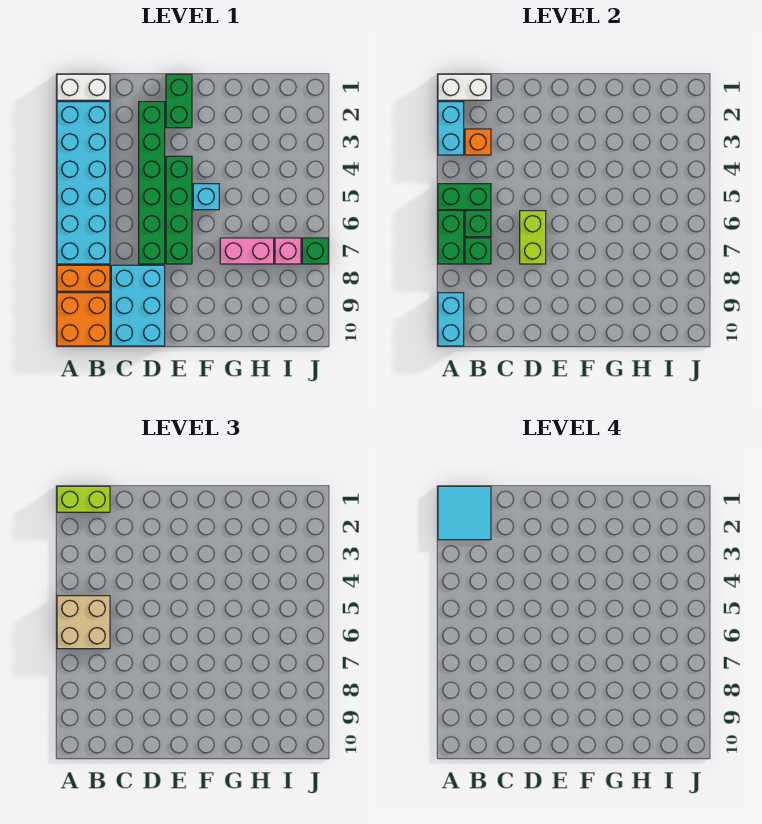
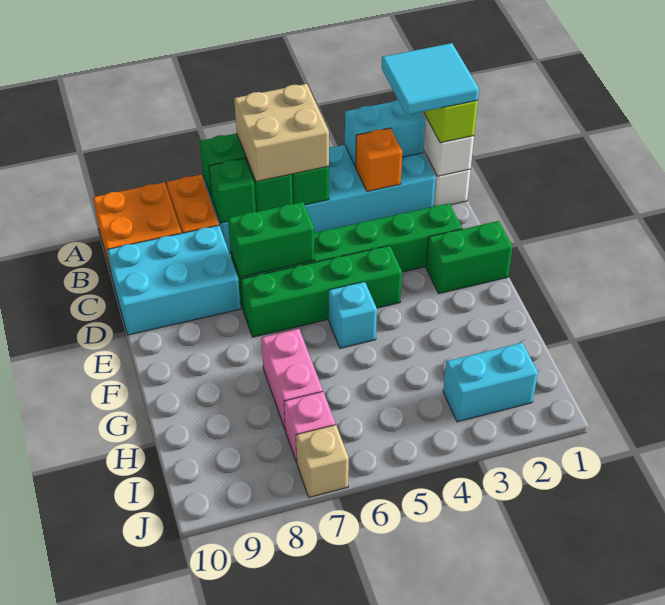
cyan brick A9:A10 level 2 -> cyan brick I2:I3 level 1
lime brick D6:D7 level 2 -> green brick D6:D7 level 2
green brick J7 level 1 -> tan brick J7 level 1

